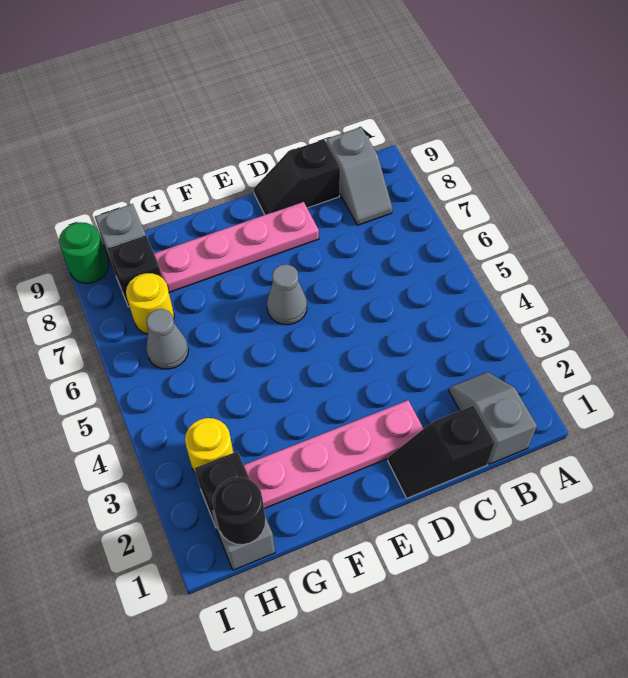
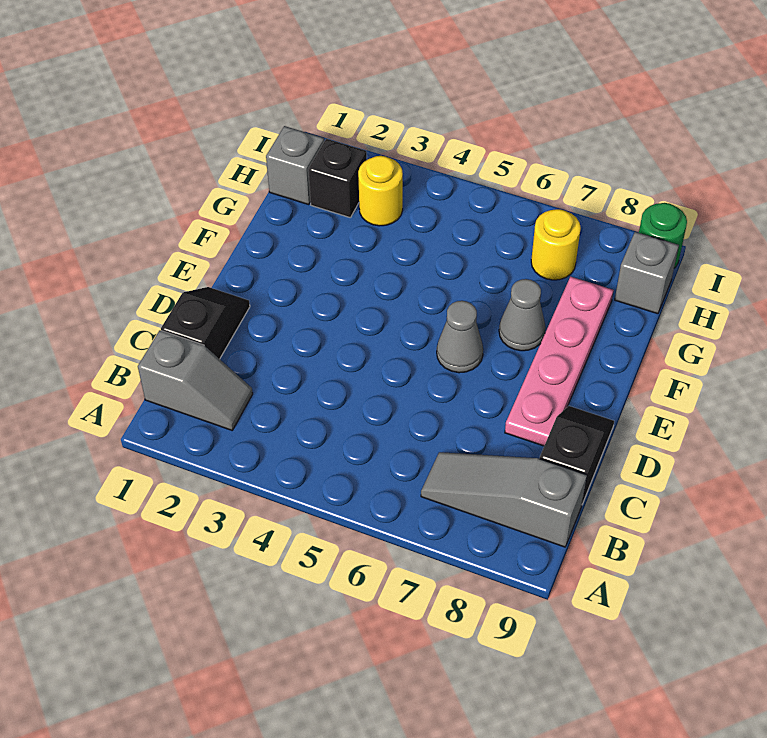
grey slope B8:B9 level 1 top 9 -> grey slope B7:B9 level 1 top 9
pink plate D2:G2 level 1 -> none
black round brick H1 level 2 -> none
grey cone H6 level 1 -> grey cone F7 level 1
black brick H8 level 1 -> none

